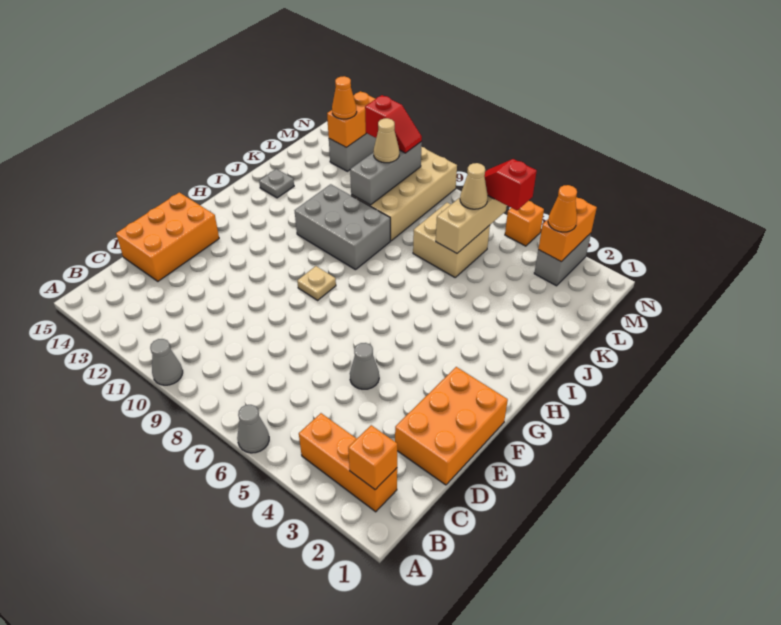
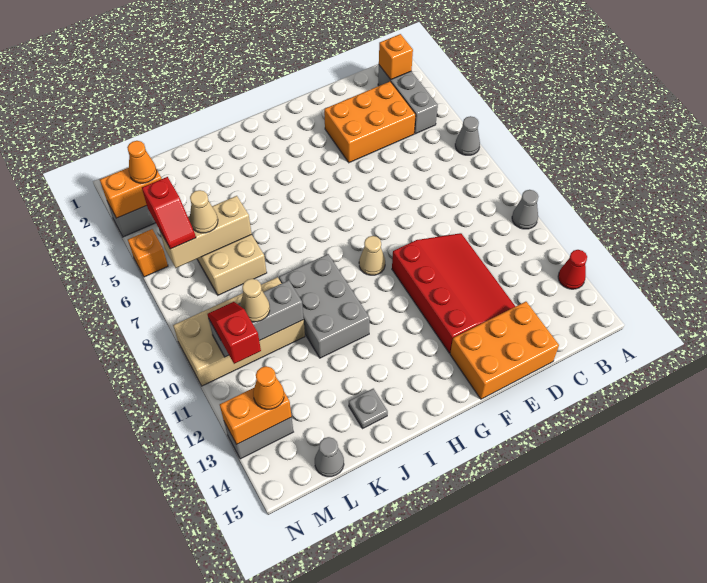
none -> red cone A13 level 1
orange brick B2:B4 level 1 -> grey brick B2:B4 level 1
orange brick D1:F2 level 1 -> orange brick C3:E4 level 1
none -> red slope D10:F13 level 1 top F
grey cone E5 level 1 -> grey cone L15 level 1
tan plate G9 level 1 -> tan cone G9 level 1

